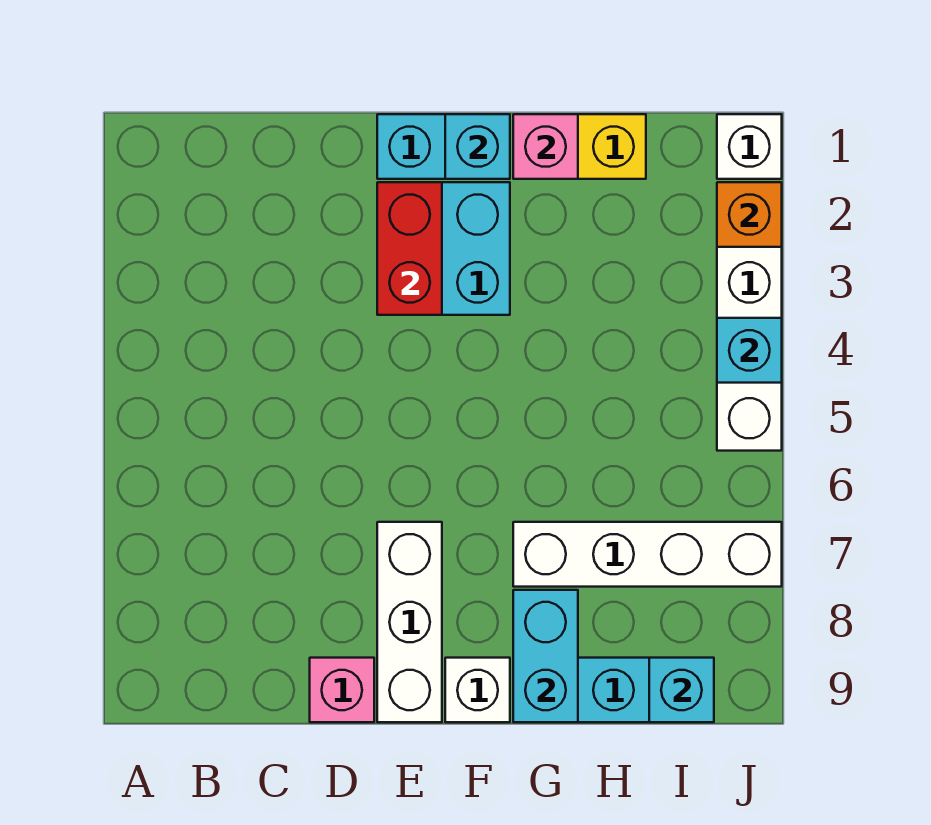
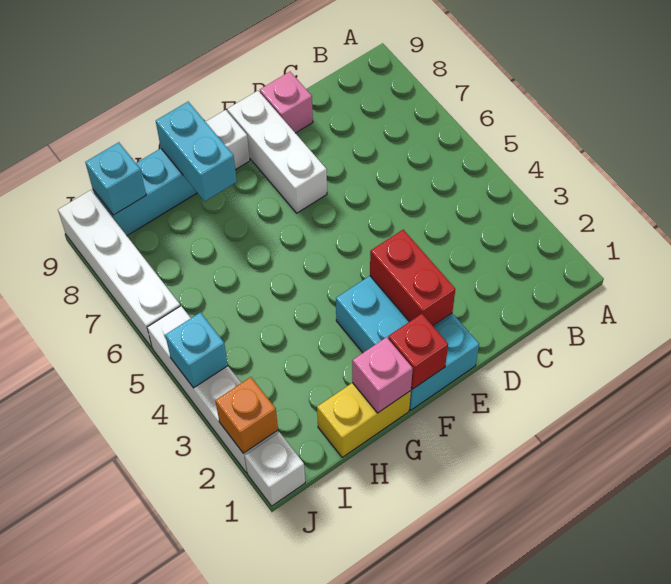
cyan brick F1 level 2 -> red brick F1 level 2
white brick G7:J7 level 1 -> white brick J6:J9 level 1

